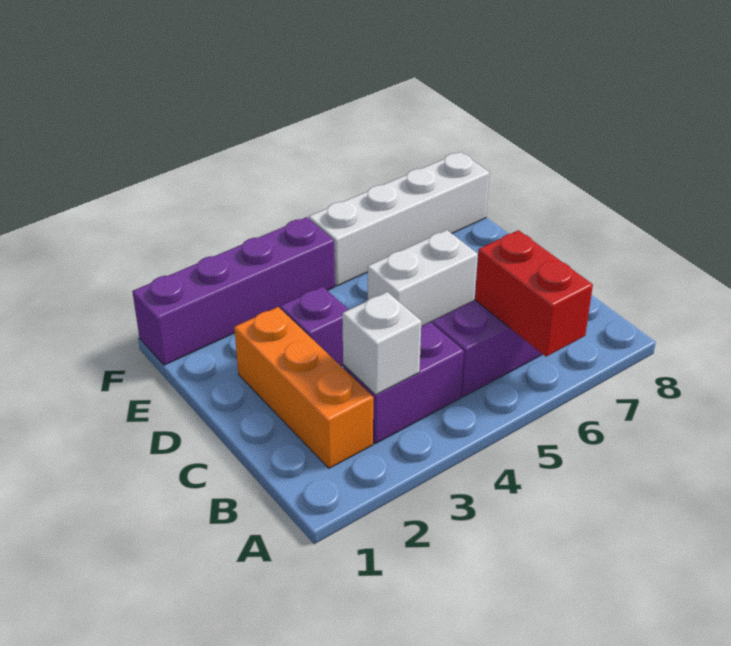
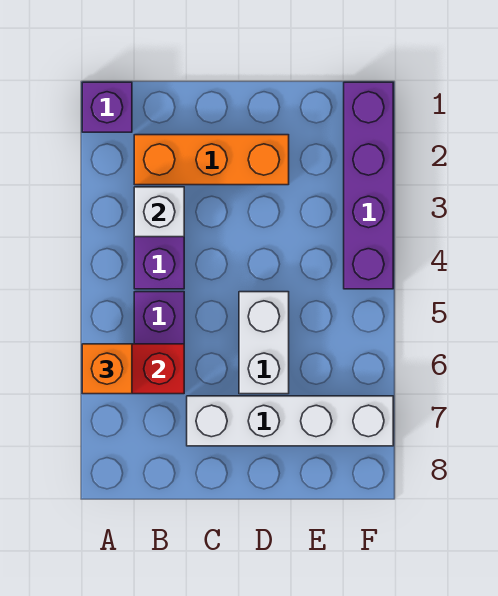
none -> orange brick A6 level 3
purple brick D3 level 1 -> purple brick A1 level 1
white brick F5:F8 level 1 -> white brick C7:F7 level 1

